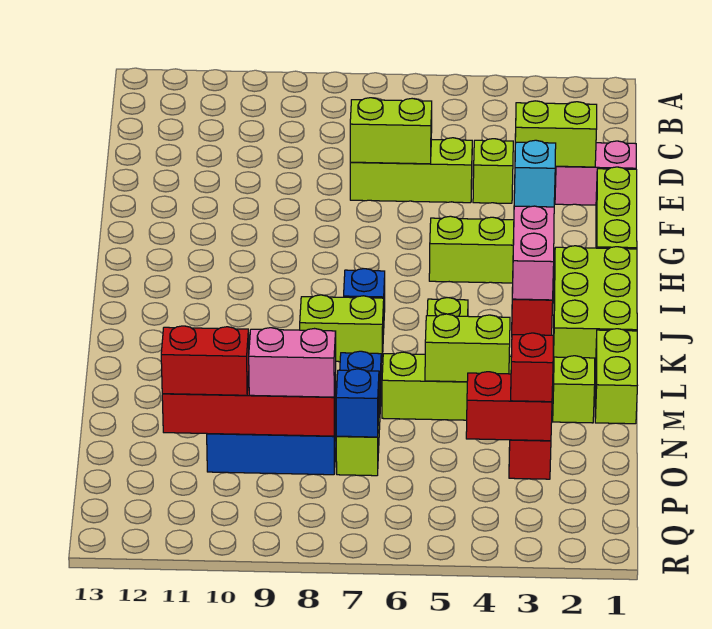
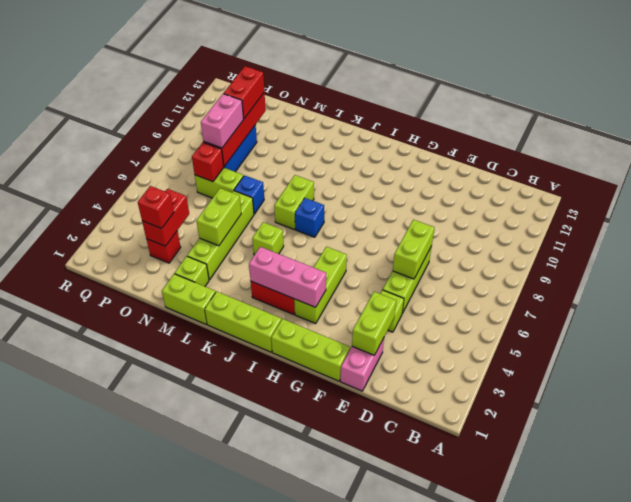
cyan brick H3 level 3 -> none
lime brick I1:K2 level 1 -> lime brick I1:K1 level 1
blue brick O7 level 2 -> red brick O7 level 2

